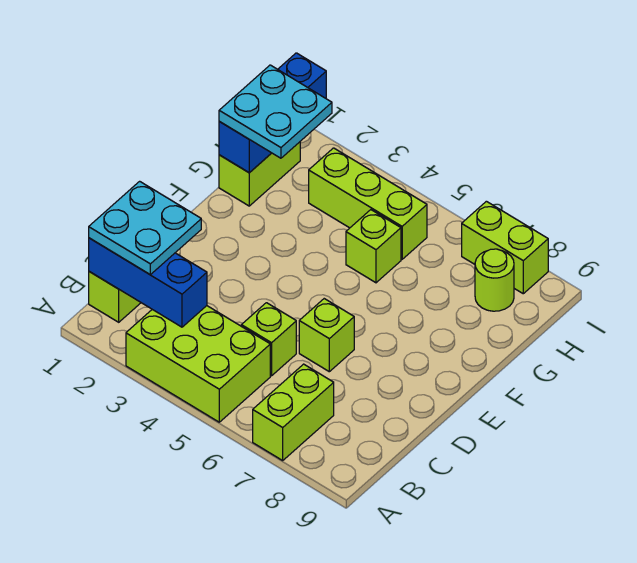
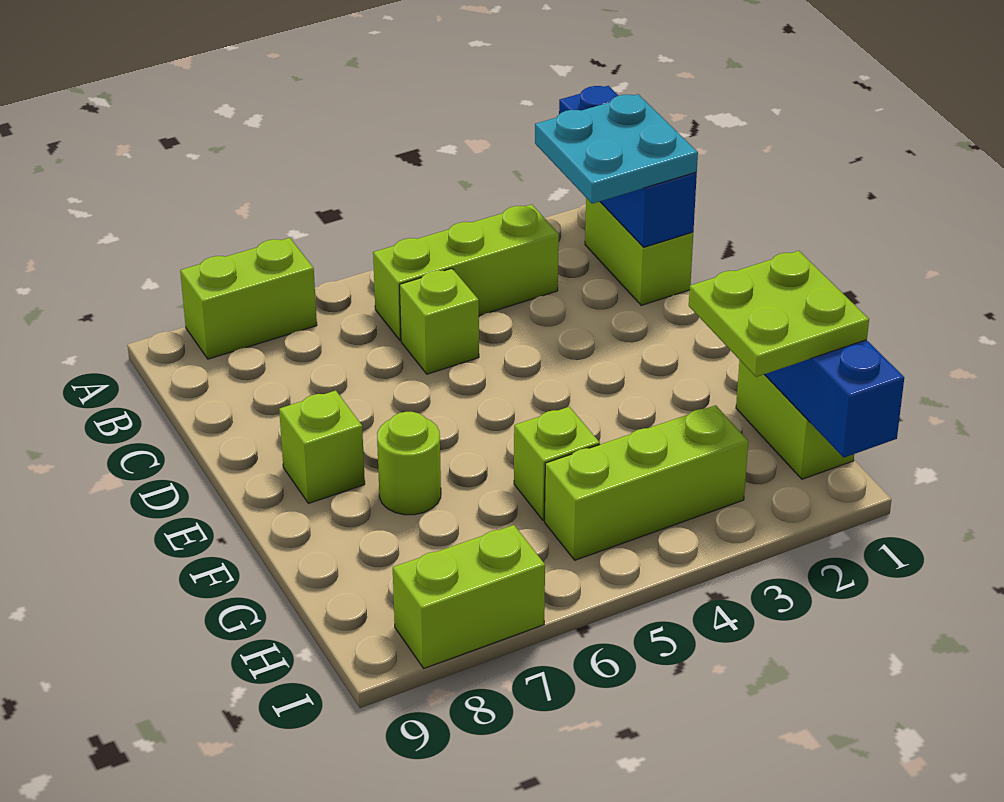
lime brick A3:B5 level 1 -> lime brick B3:B5 level 1
lime brick A7:B7 level 1 -> lime brick A7:A8 level 1
blue brick B1:B3 level 2 -> blue brick A1:C1 level 2
lime brick D6 level 1 -> lime brick E8 level 1
cyan plate G1:H2 level 3 -> lime plate G1:H2 level 3
lime round brick H8 level 1 -> lime round brick F7 level 1

